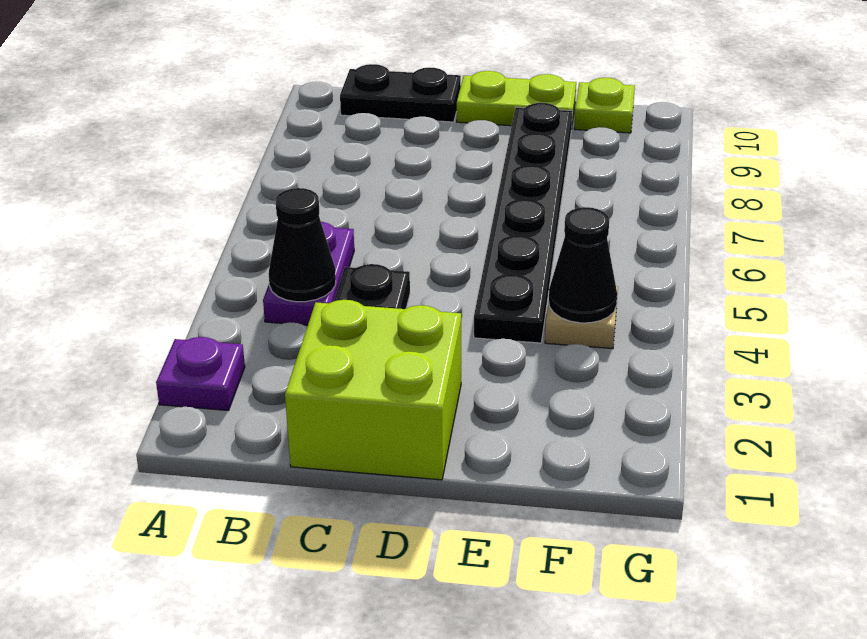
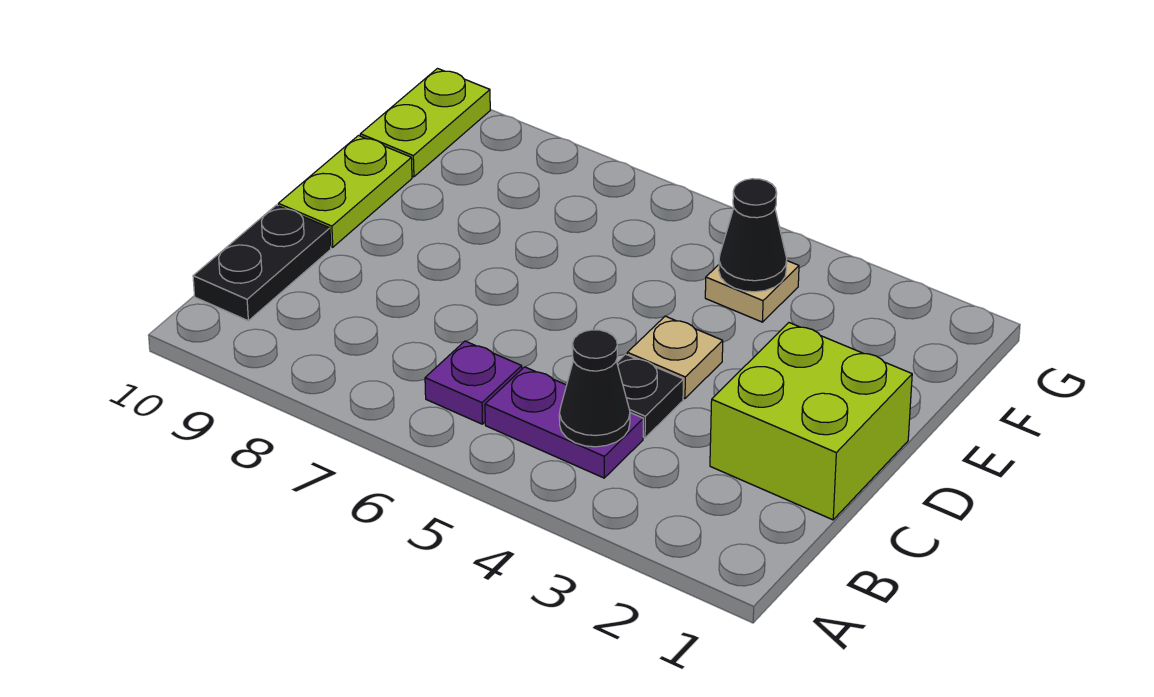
purple plate A2 level 1 -> purple plate B6 level 1
none -> tan plate D4 level 1
black plate E4:E9 level 1 -> none
lime plate F10 level 1 -> lime plate F10:G10 level 1

